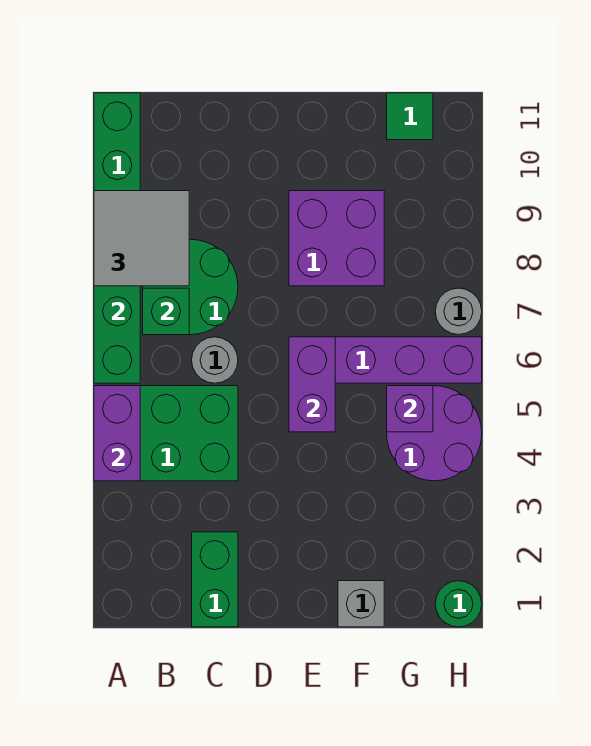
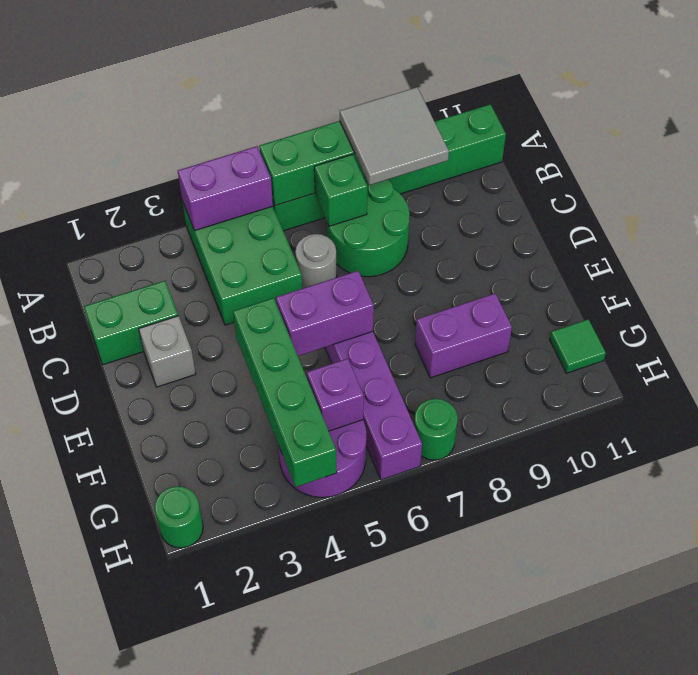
none -> green brick E4:H4 level 2
purple brick E8:F9 level 1 -> purple brick F8:F9 level 1
grey brick F1 level 1 -> grey brick D2 level 1
grey round brick H7 level 1 -> green round brick H7 level 1

